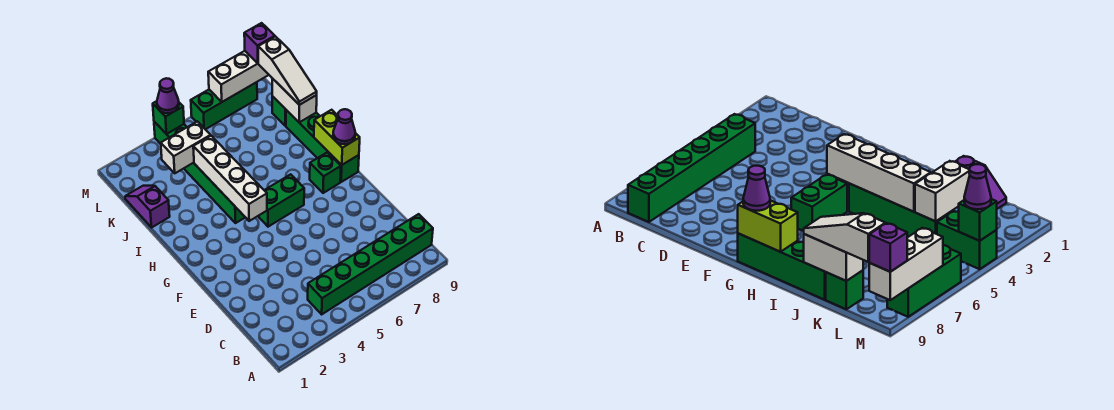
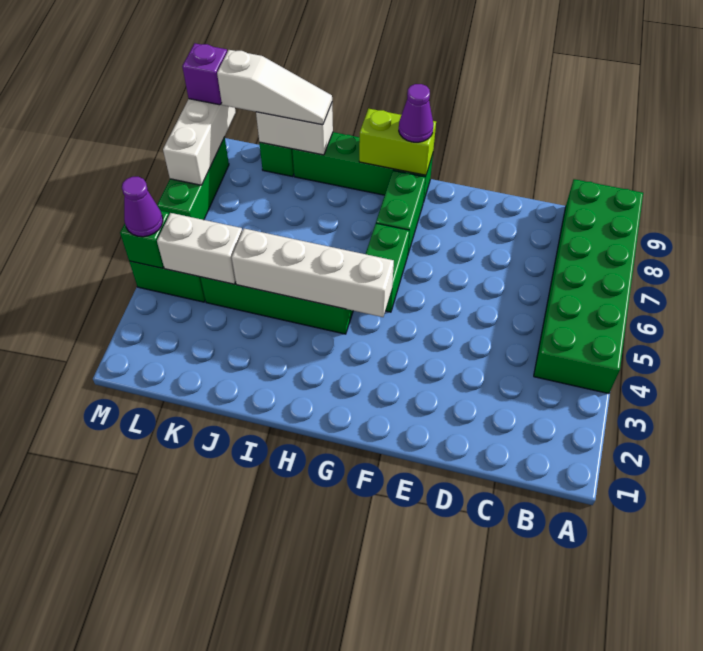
green brick B4:B9 level 1 -> green brick A4:B9 level 1
green brick G8 level 1 -> green brick G7:G8 level 1
purple slope J1:K1 level 1 top J -> none
white brick K3:K4 level 2 -> white brick K4:L4 level 2

